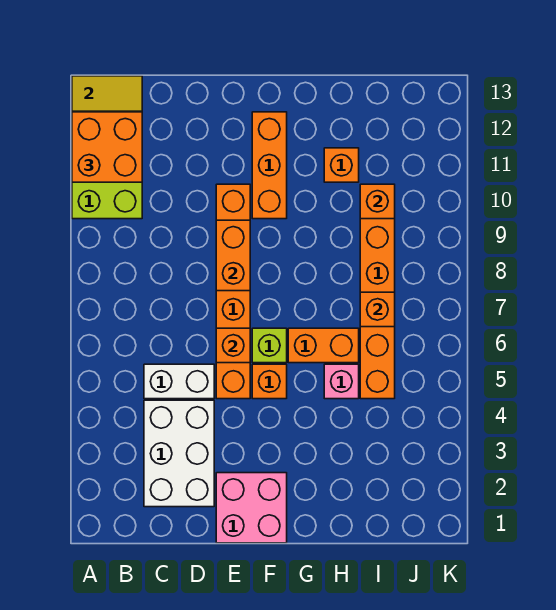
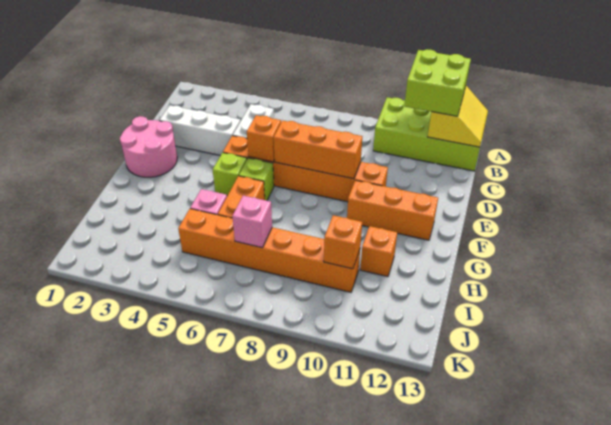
orange brick A11:B12 level 3 -> lime brick A11:B12 level 3
white brick C2:D4 level 1 -> white brick D2:D4 level 1
pink brick E1:F2 level 1 -> pink round brick E1:F2 level 1
orange brick E8:E9 level 2 -> orange brick E7:E9 level 2
orange brick F5 level 1 -> lime brick F5 level 1
orange brick I7 level 2 -> pink brick I7 level 2

